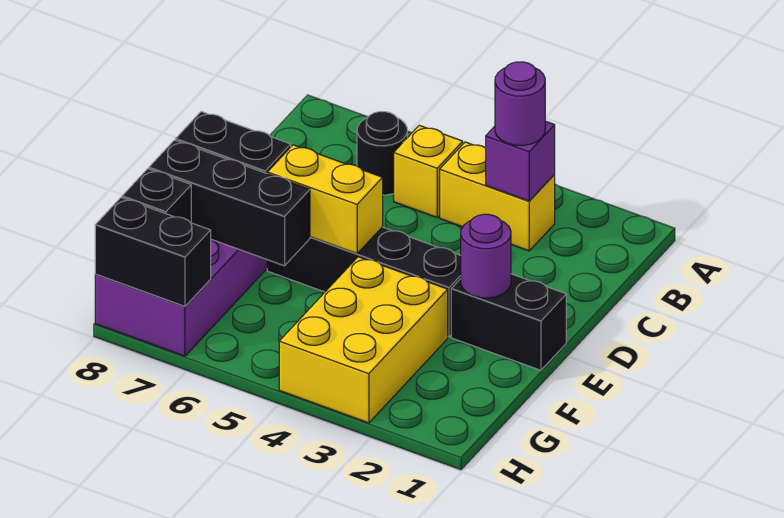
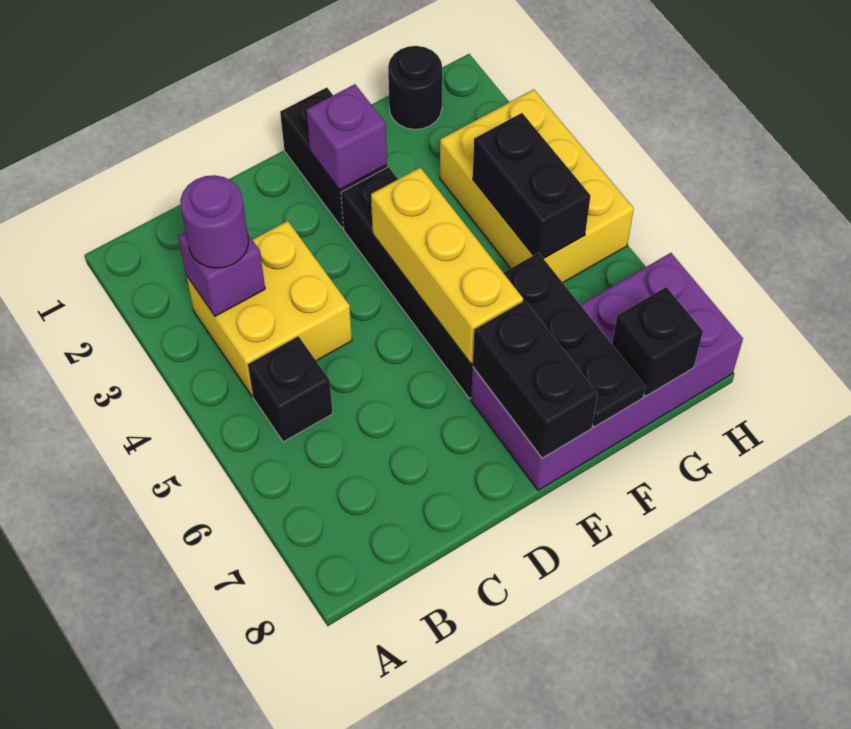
yellow brick B3:B4 level 1 -> yellow brick B3:C4 level 1
yellow brick B5 level 1 -> black brick B5 level 1
black round brick B6 level 1 -> black round brick G1 level 1
purple round brick E2 level 2 -> purple brick E2 level 2
yellow brick E5:E6 level 2 -> yellow brick E4:E6 level 2
yellow brick F3:H4 level 1 -> yellow brick G3:H5 level 1
black brick F6:F8 level 2 -> black plate F6:F8 level 2
black brick H7:H8 level 2 -> black brick G4:G5 level 2

